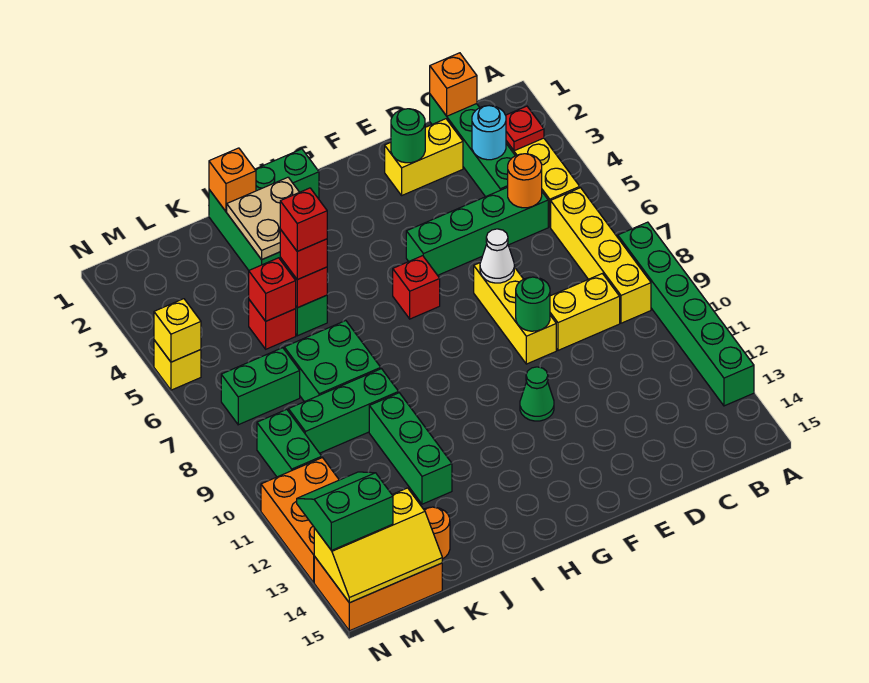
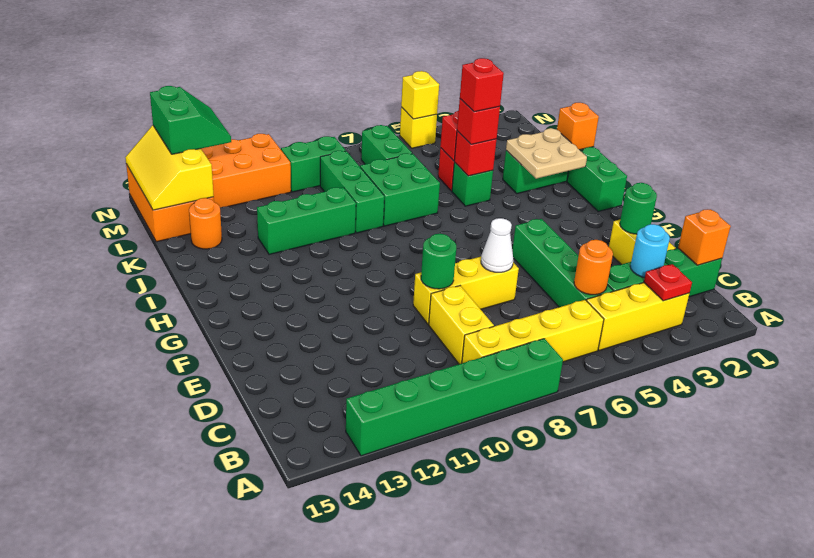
green cone F11 level 1 -> none
red brick G6 level 1 -> none

